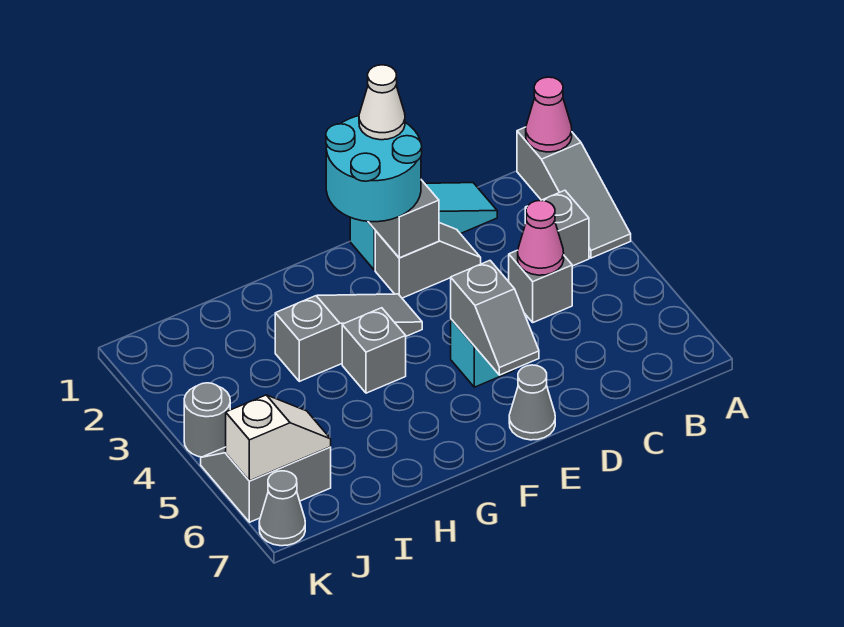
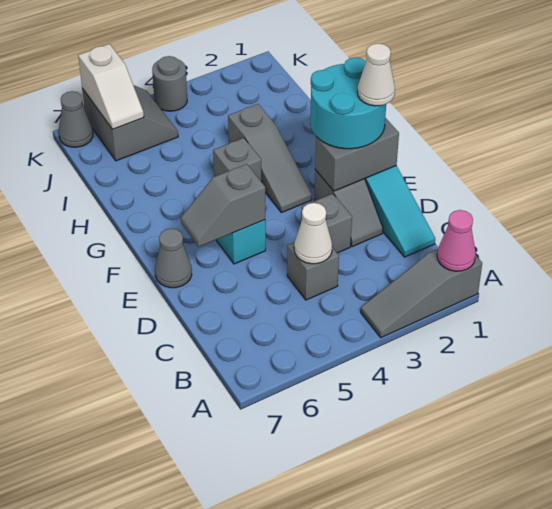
grey brick B3 level 1 -> grey brick D3 level 1
pink cone C4 level 2 -> white cone C4 level 2

